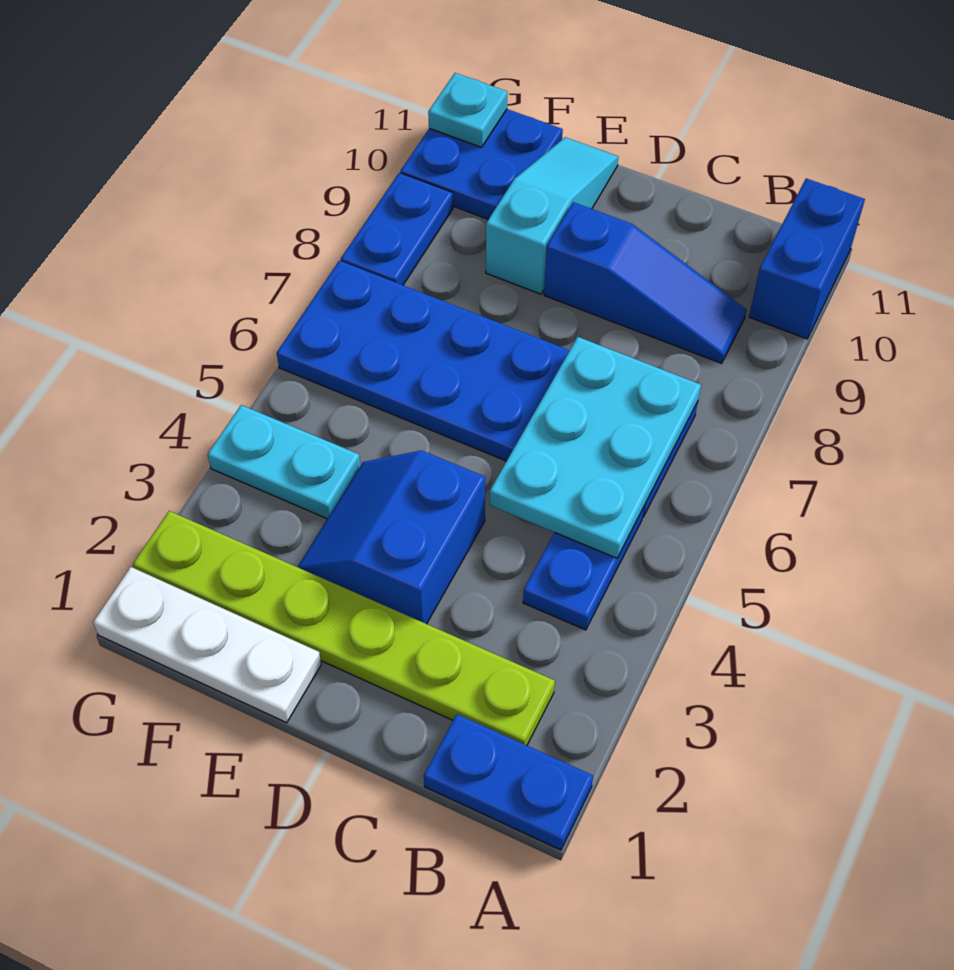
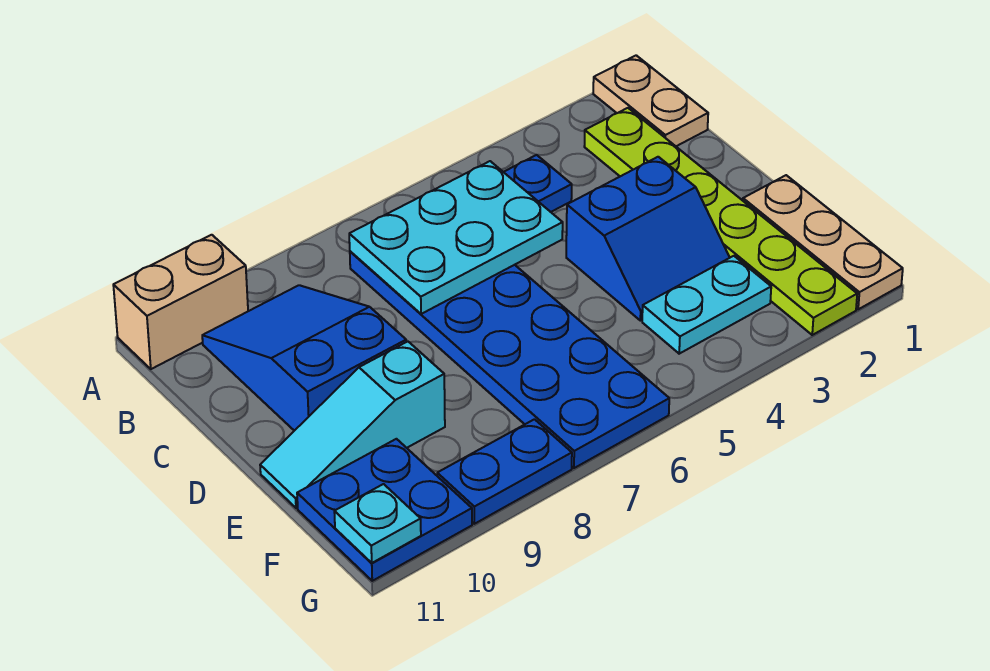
blue plate A1:B1 level 1 -> tan plate A1:B1 level 1
blue brick A10:A11 level 1 -> tan brick A10:A11 level 1
blue slope B9:D9 level 1 top D -> blue slope B9:D10 level 1 top D
white plate E1:G1 level 1 -> tan plate E1:G1 level 1
cyan plate F4:G4 level 1 -> cyan plate F3:F4 level 1

